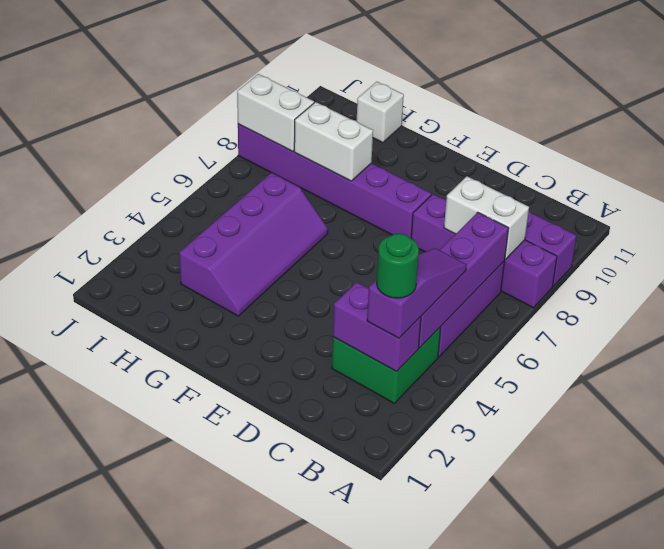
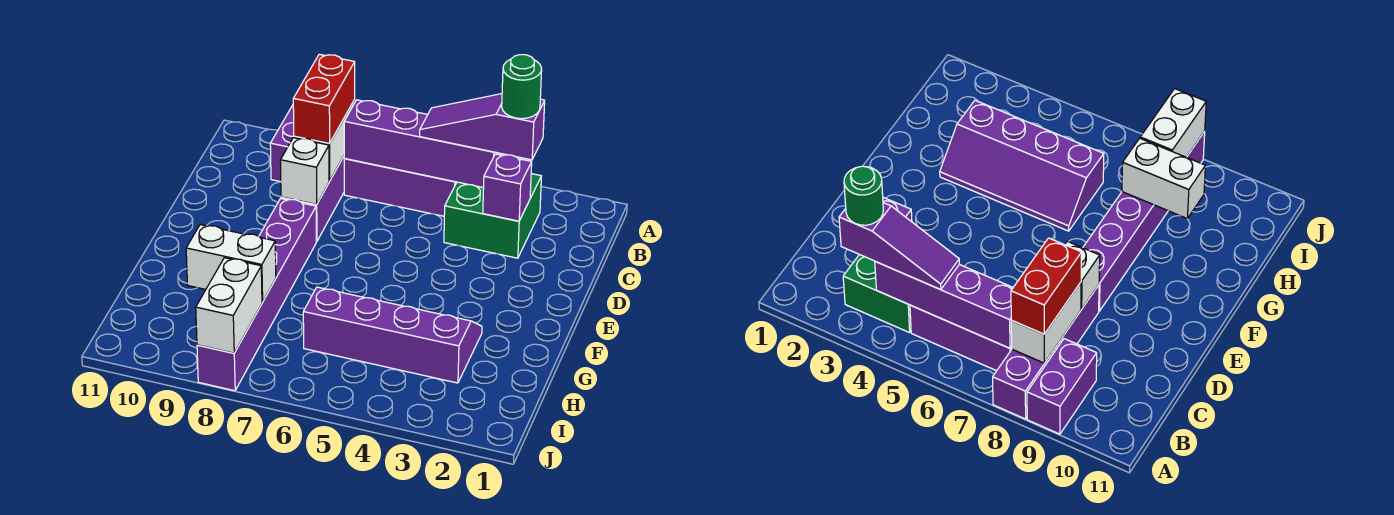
purple brick B3:C3 level 2 -> purple brick C3 level 2
none -> red brick B8:C8 level 3
white brick G8:H8 level 2 -> white brick H8:H9 level 2
white brick H11 level 1 -> white brick D8 level 2

